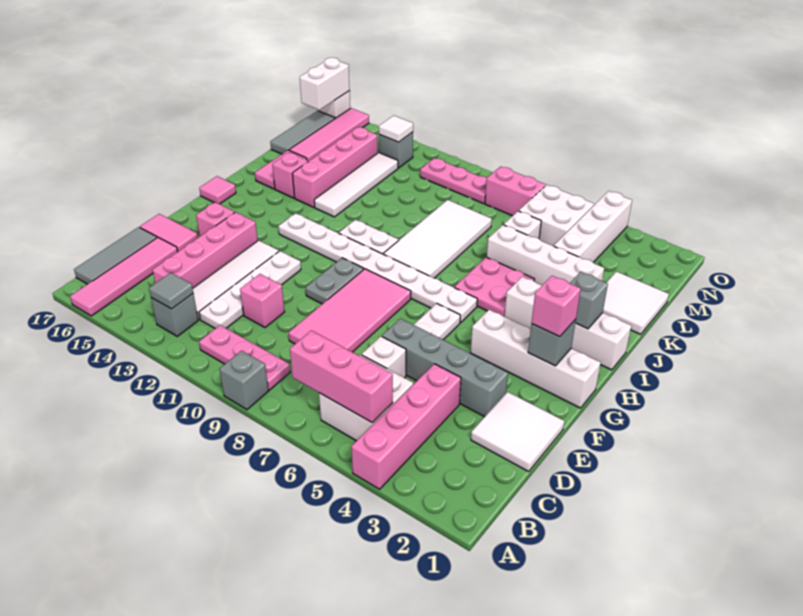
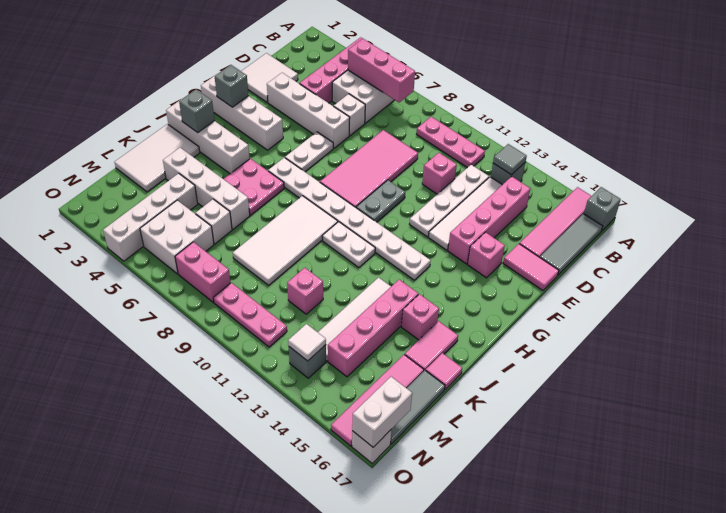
grey brick A9 level 1 -> grey brick A17 level 1
grey brick E3:E6 level 1 -> white brick E3:E6 level 1
pink brick G2 level 3 -> pink brick L11 level 1
pink tile H17 level 1 -> pink tile K17 level 1
white tile K1:L2 level 1 -> white tile J1:L2 level 1

